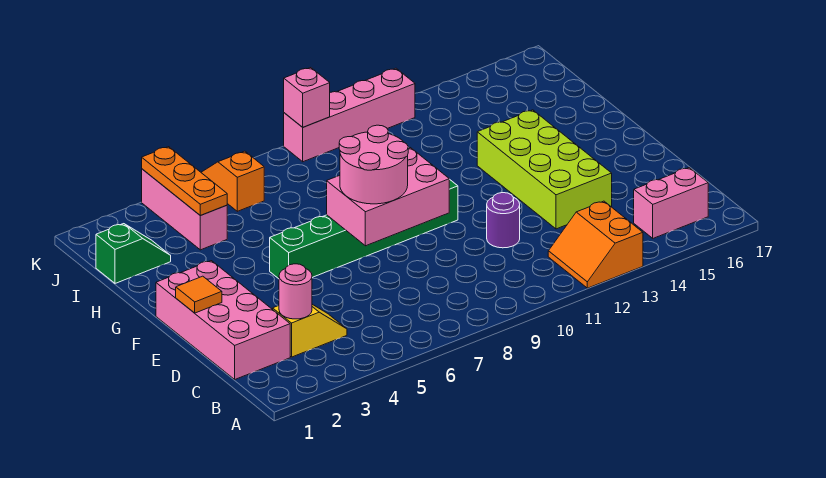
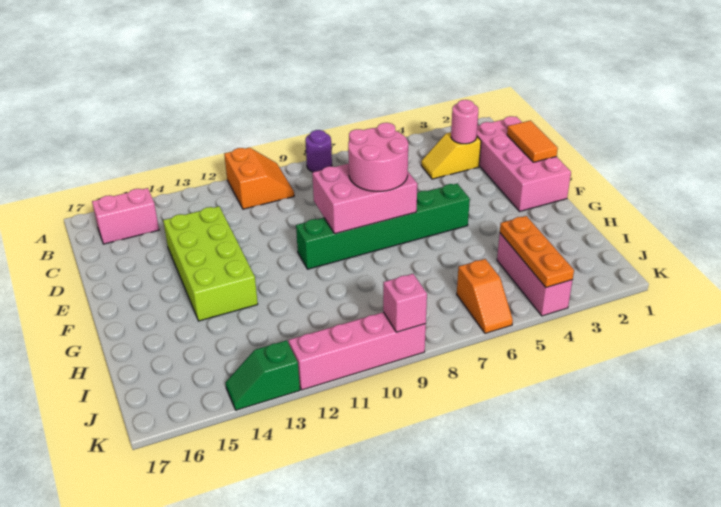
orange slope A12:B13 level 1 top 13 -> orange slope A10:B11 level 1 top 11
purple round brick D11 level 1 -> purple round brick A8 level 1
orange tile E1 level 2 -> orange tile D1:E1 level 2
green slope I1:I2 level 1 top 1 -> green slope K13:K14 level 1 top 13

